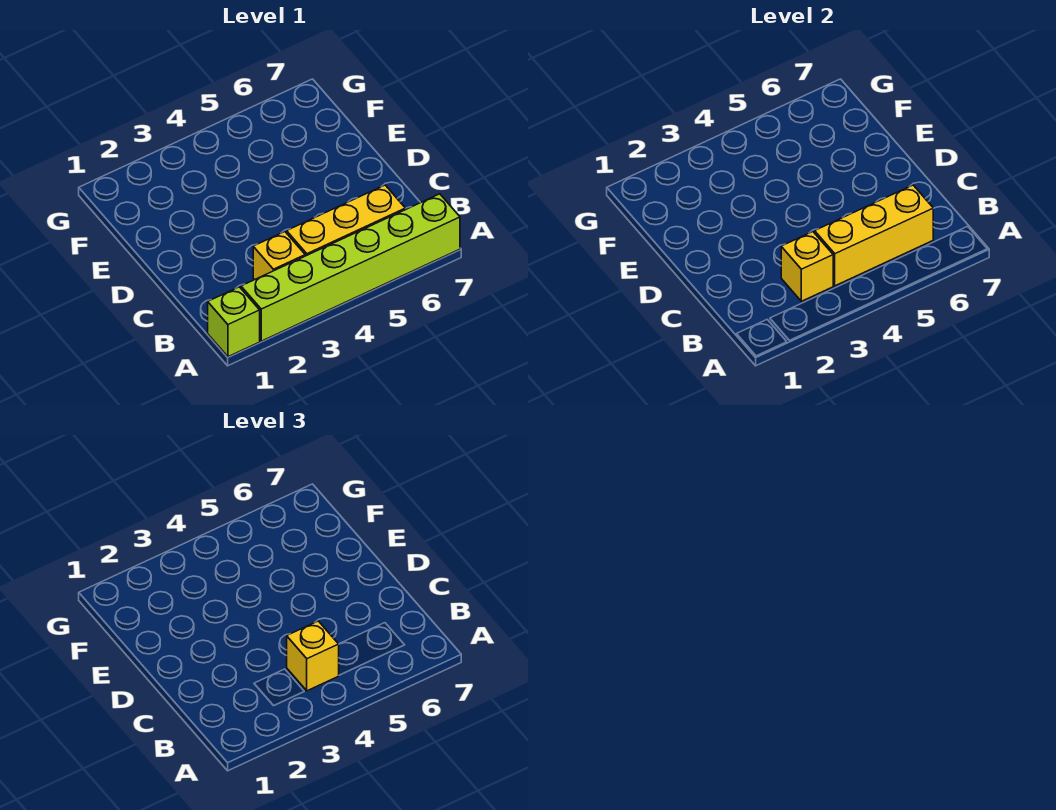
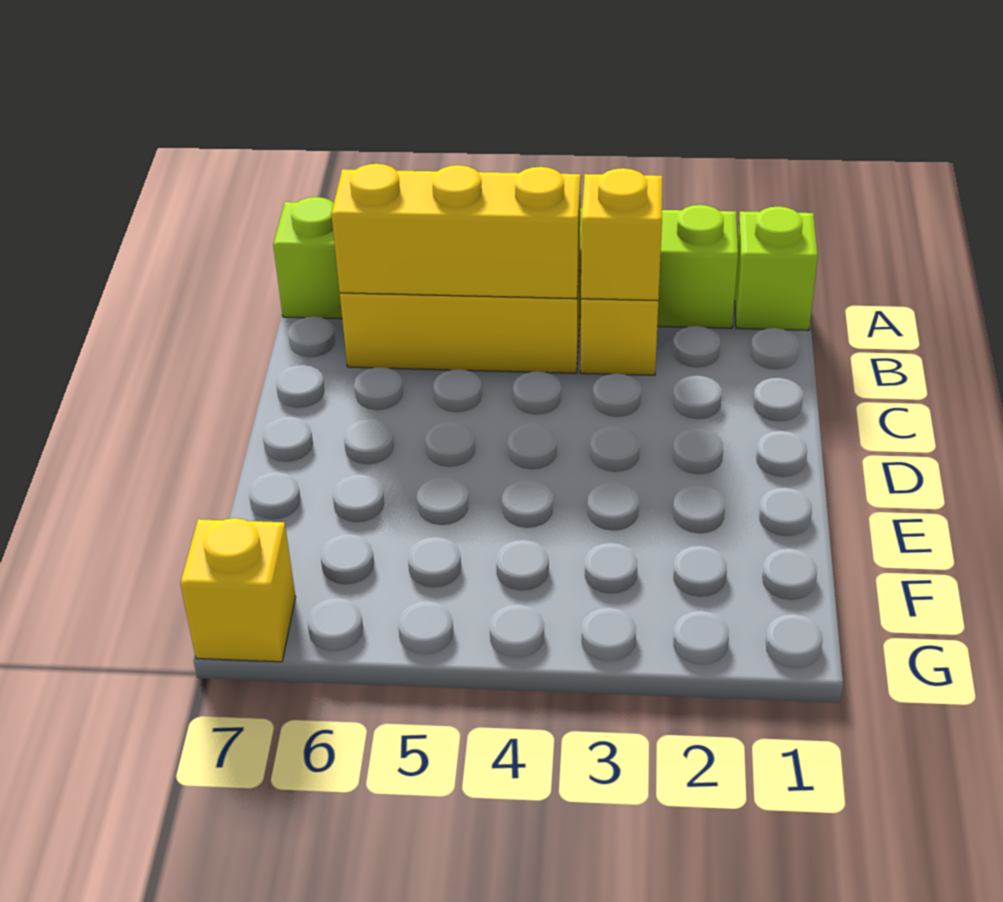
yellow brick B4 level 3 -> yellow brick G7 level 1

